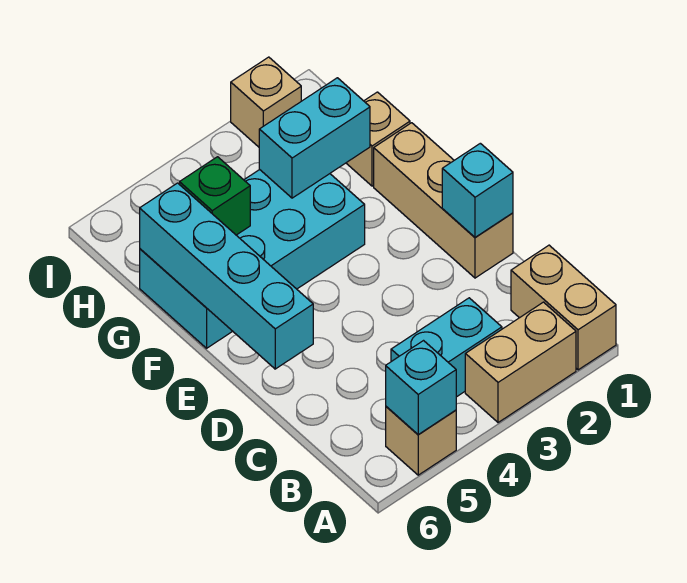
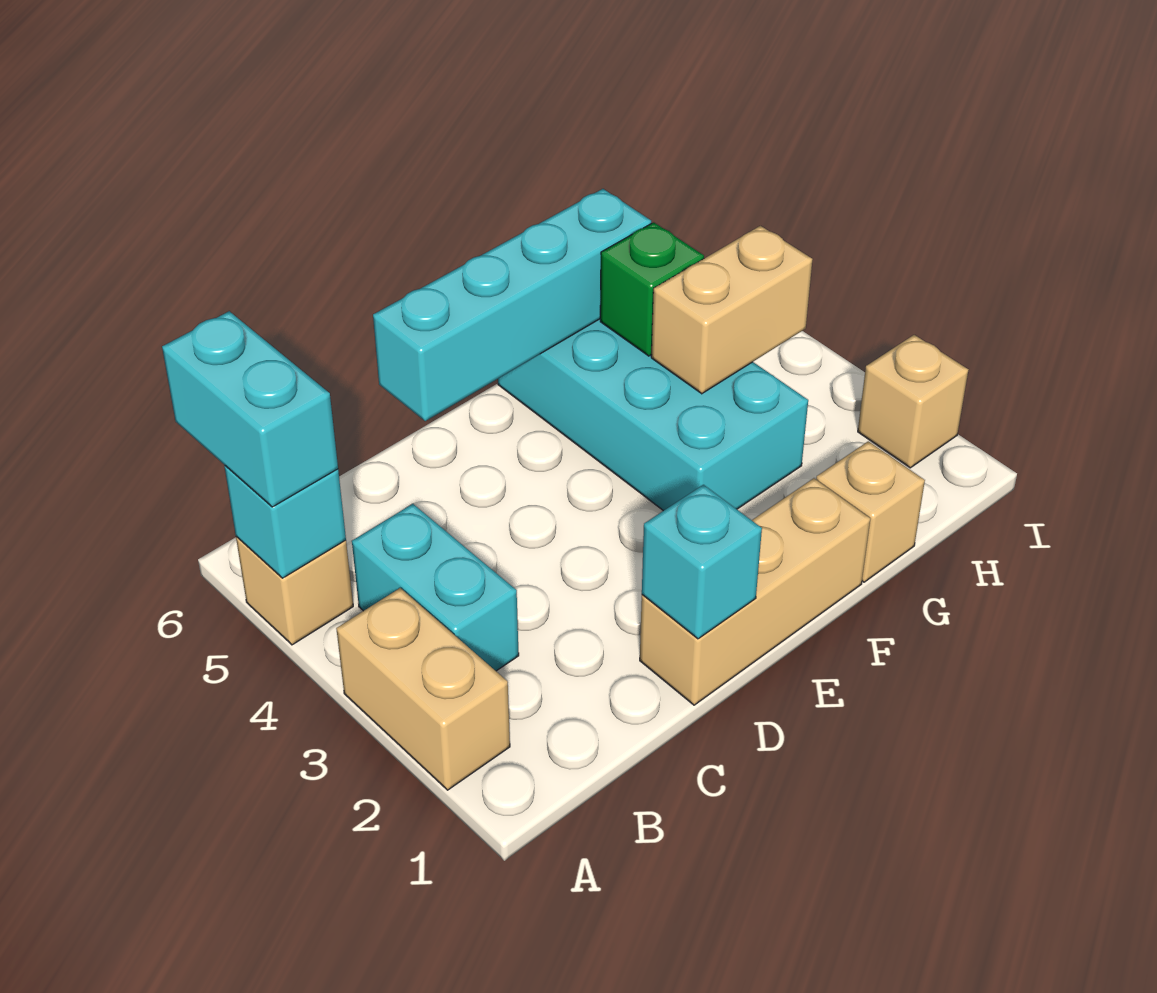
tan brick A1:B1 level 1 -> tan brick G4:H4 level 2
cyan brick G2:G3 level 2 -> cyan brick A5:A6 level 3

